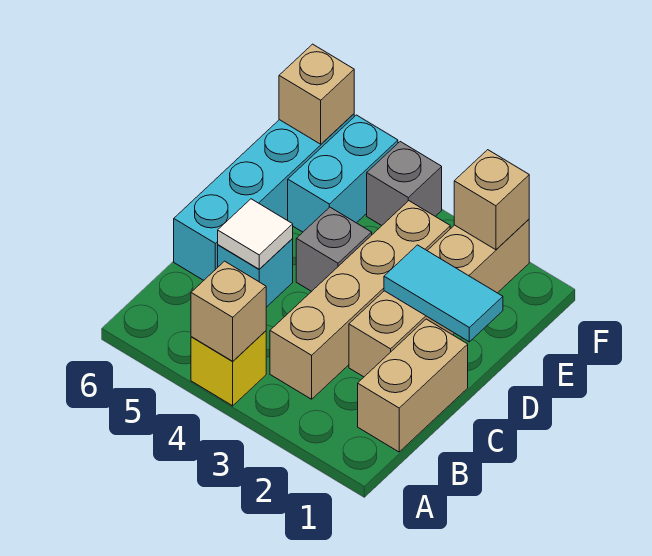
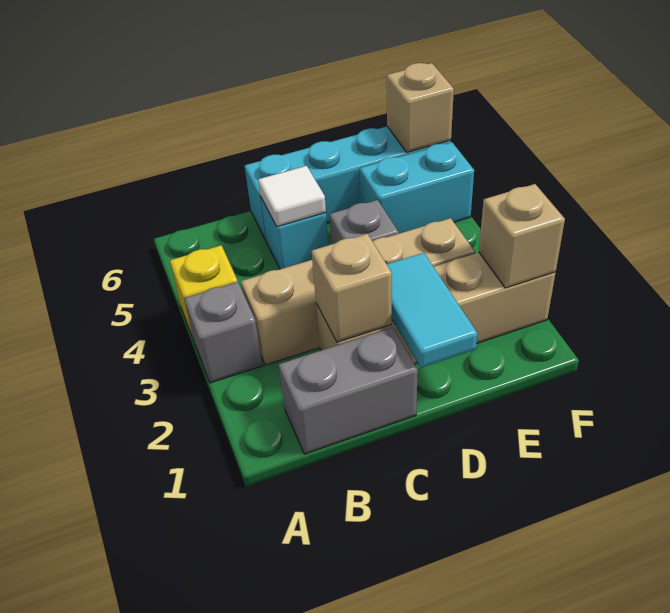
tan brick A4 level 2 -> tan brick C2 level 2
tan brick B1:C1 level 1 -> grey brick B1:C1 level 1
grey brick F4 level 1 -> grey brick A3 level 1

